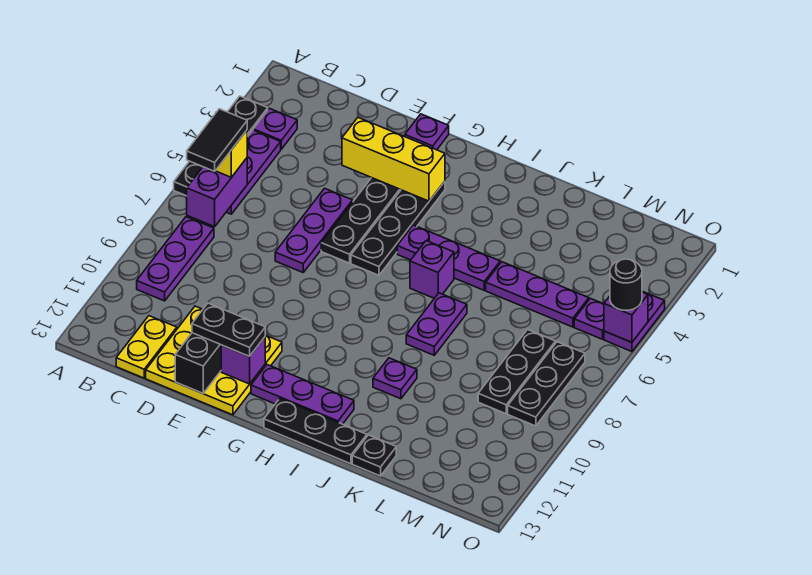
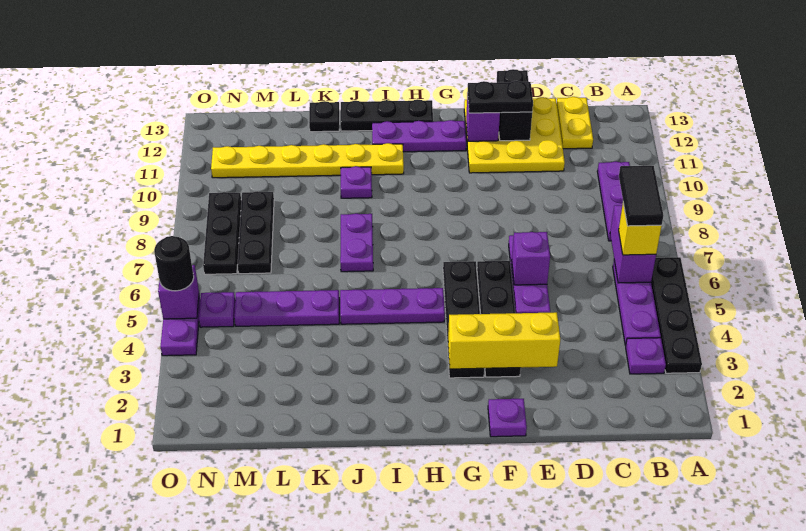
purple brick I6 level 1 -> purple brick E6 level 2
none -> yellow plate I11:N11 level 1

